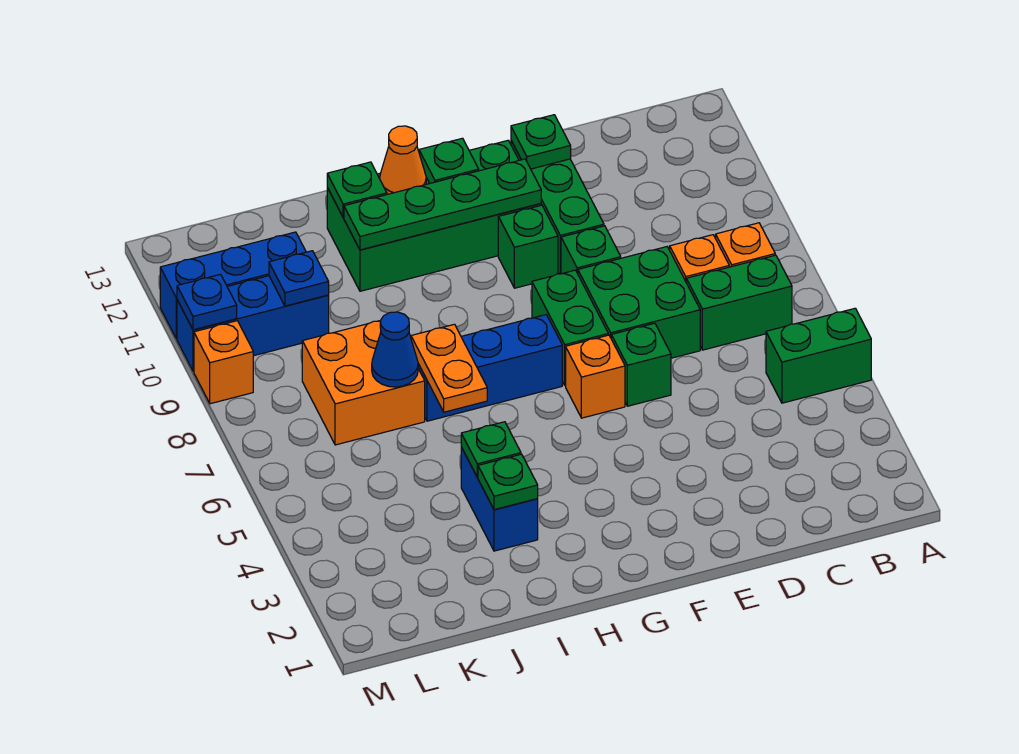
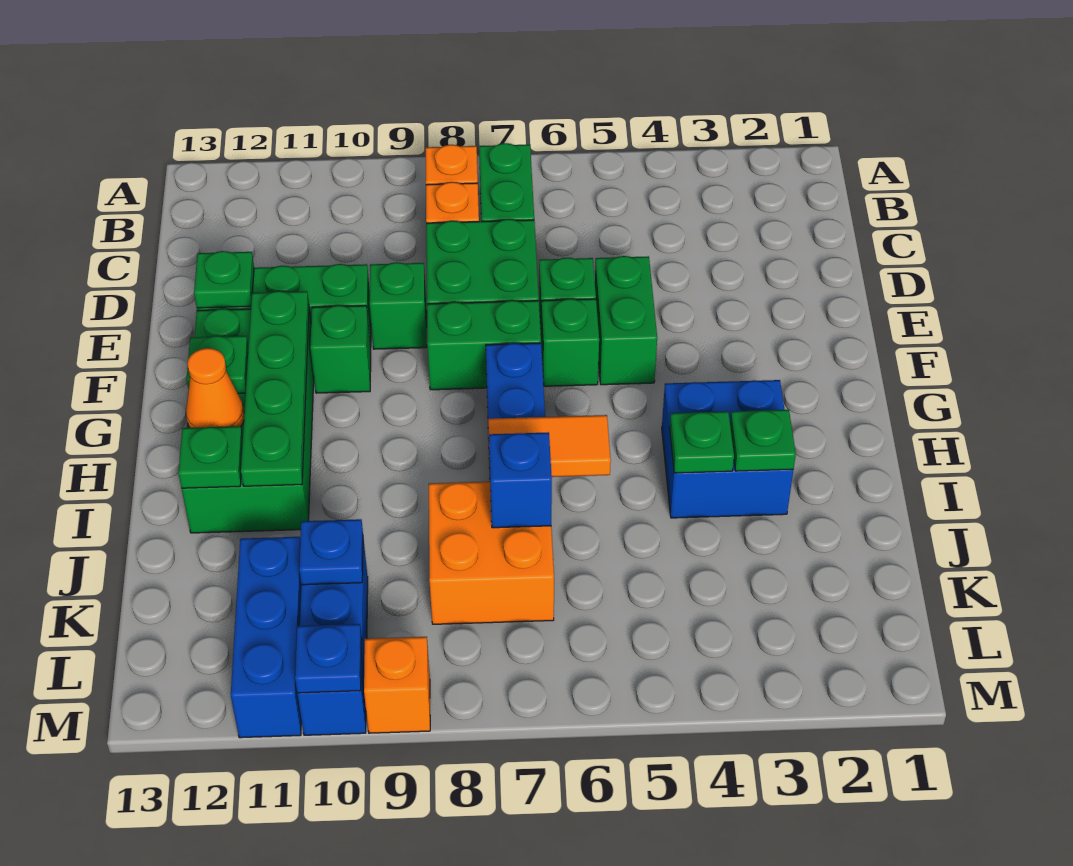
green brick A5:B5 level 1 -> green brick E5:F5 level 1
orange brick F6 level 1 -> green brick F6 level 1
blue brick I3:I4 level 1 -> blue brick H3:I4 level 1
orange plate I6:I7 level 2 -> orange tile I6:I7 level 2
blue cone J7 level 2 -> blue brick J7 level 2

